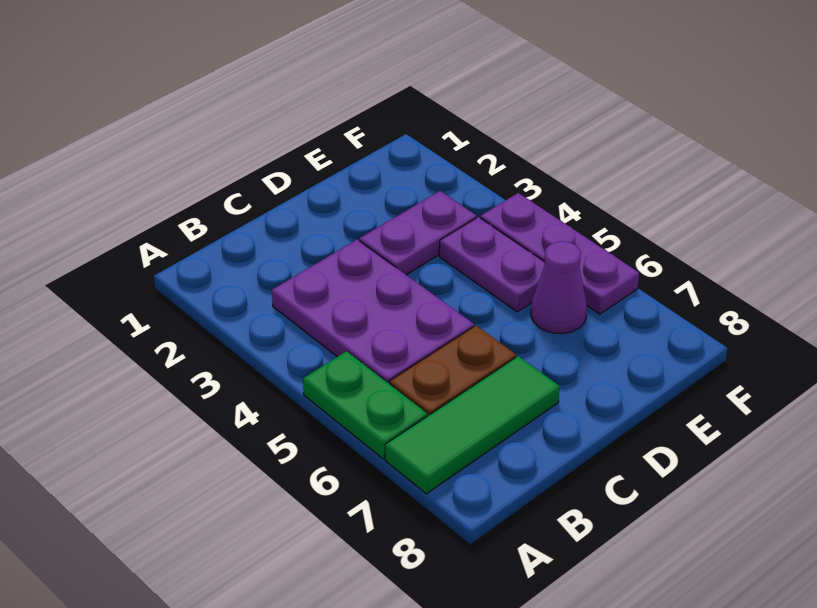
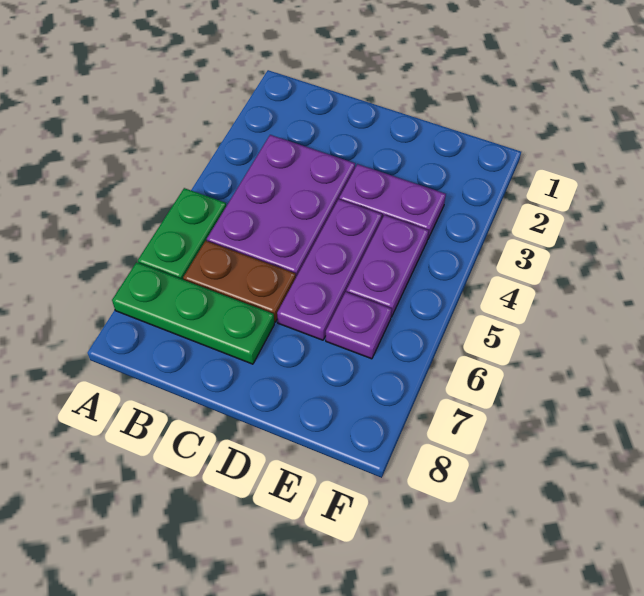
green tile A7:C7 level 1 -> green plate A7:C7 level 1
purple cone E6 level 1 -> purple plate E6 level 1
purple plate F4:F6 level 1 -> purple plate D4:D6 level 1

